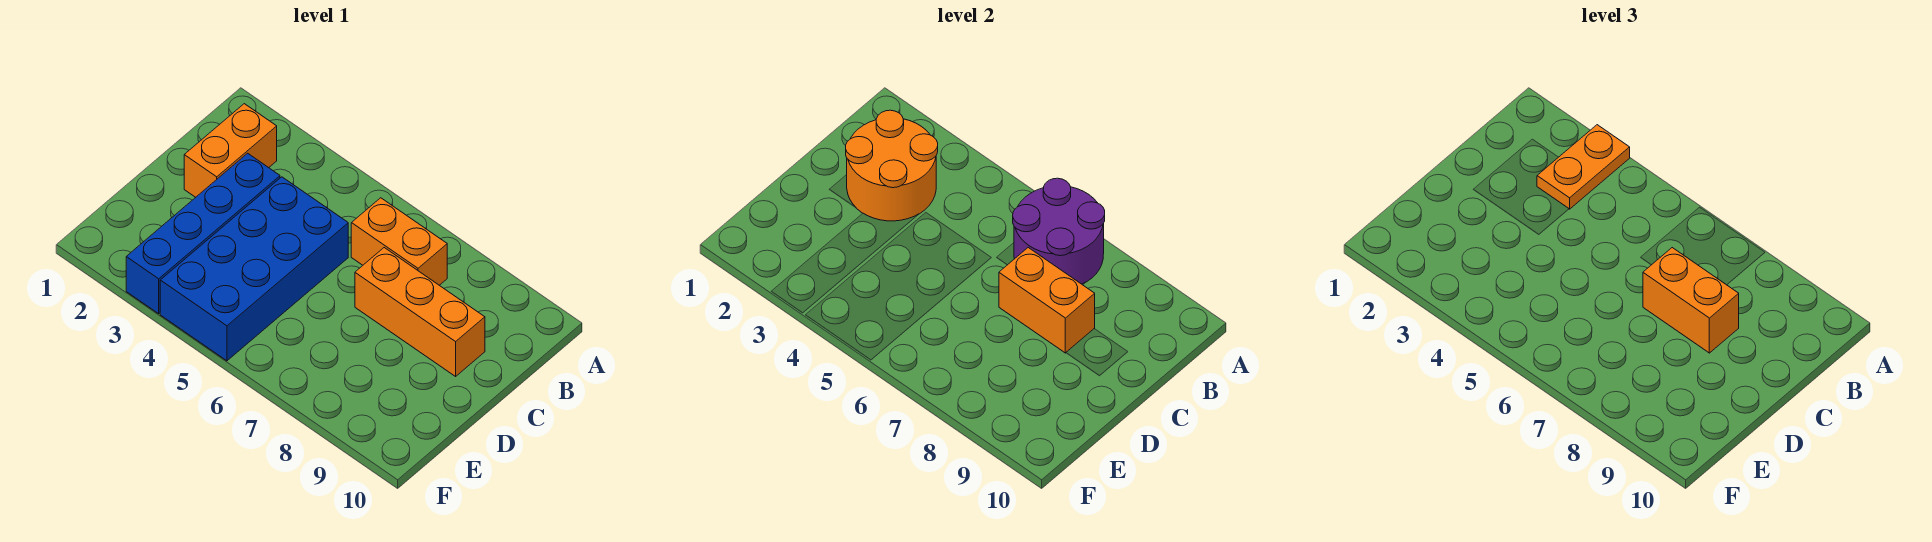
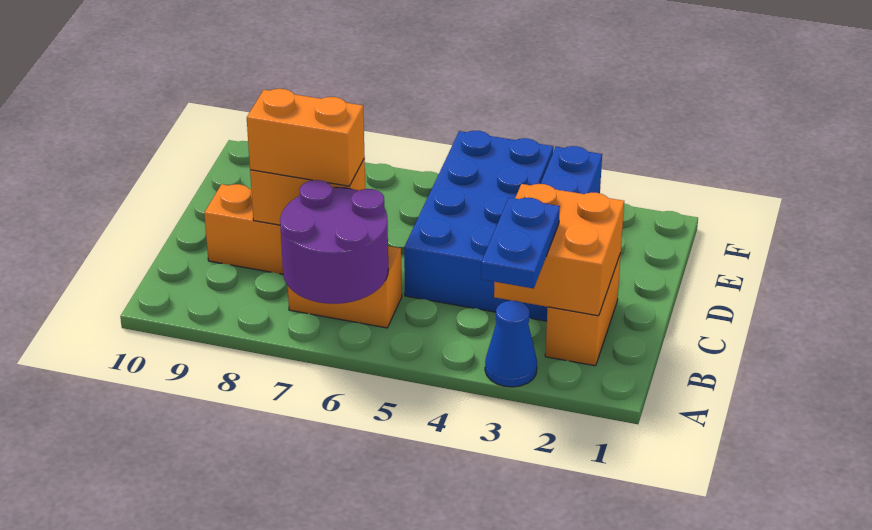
none -> blue cone A3 level 1
orange plate A3:B3 level 3 -> blue plate A3:B3 level 3
orange round brick B2:C3 level 2 -> orange brick B2:C3 level 2

